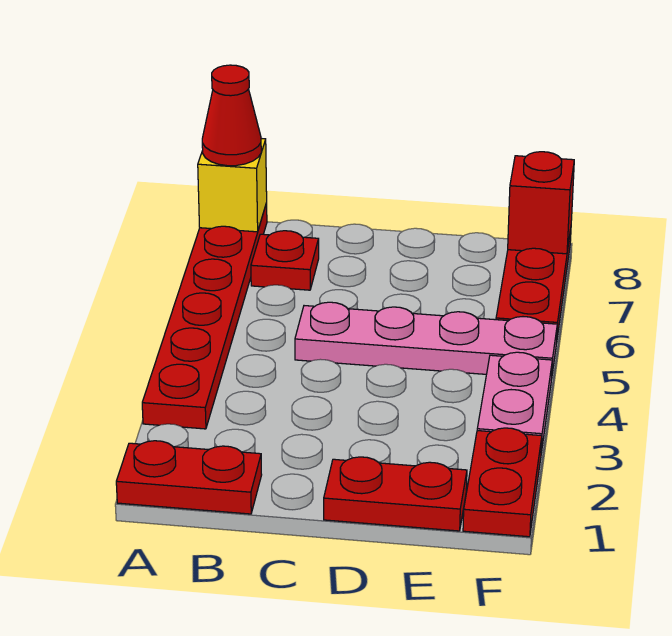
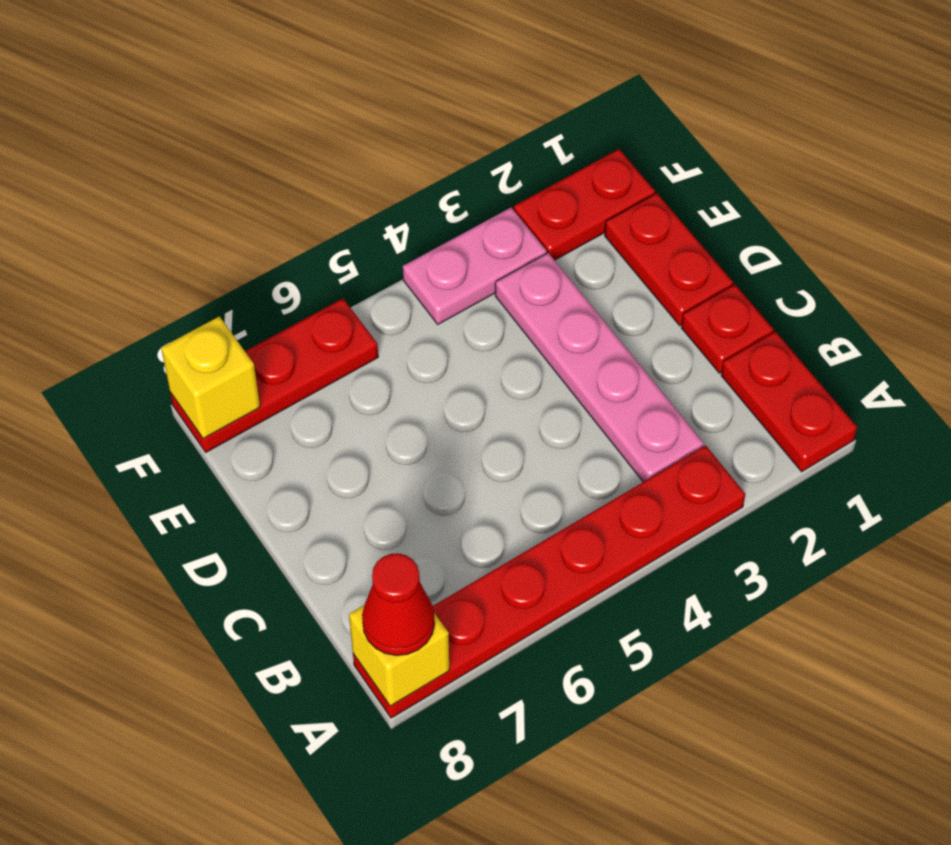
red plate B7 level 1 -> red plate C1 level 1
pink plate C5:F5 level 1 -> pink plate B3:E3 level 1
red brick F8 level 2 -> yellow brick F8 level 2

